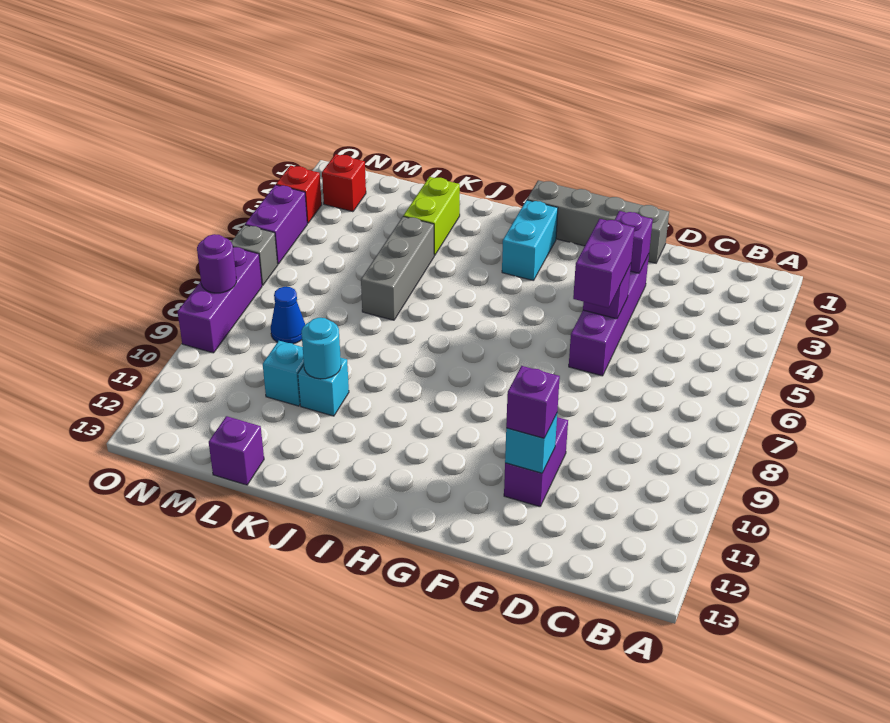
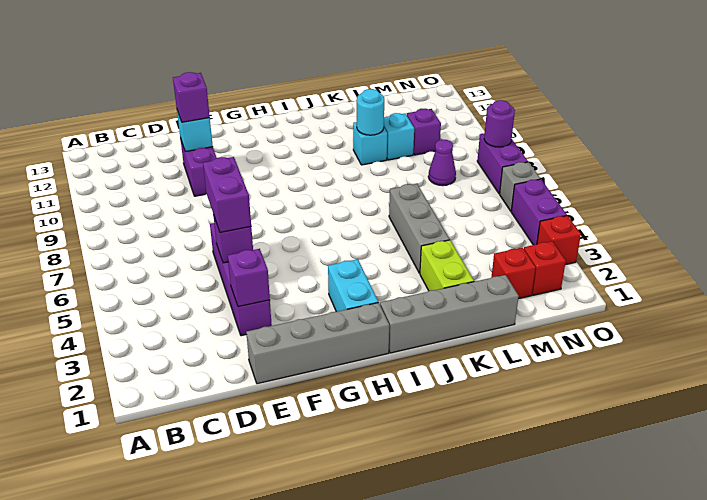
none -> grey brick I1:L1 level 1
purple brick L13 level 1 -> purple brick M10 level 1
none -> red brick M2 level 1
blue cone M8 level 1 -> purple cone M8 level 1
purple brick O7:O9 level 1 -> purple brick O7:O8 level 1

